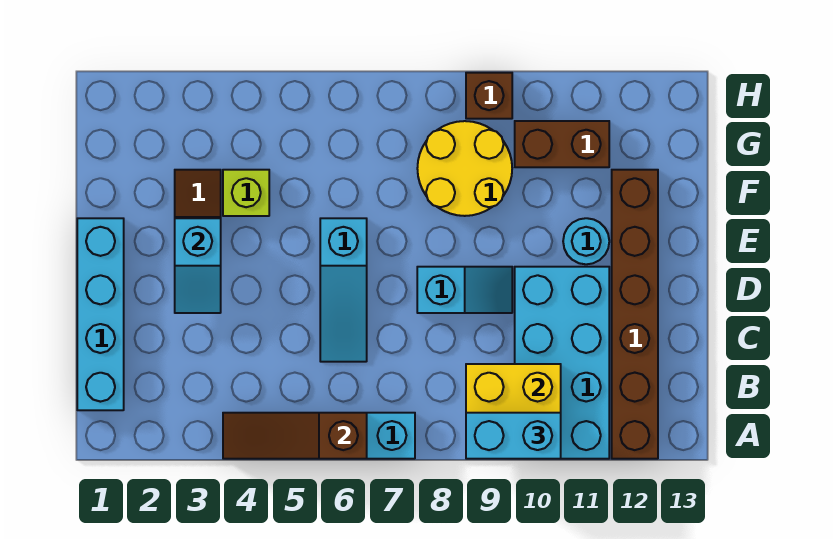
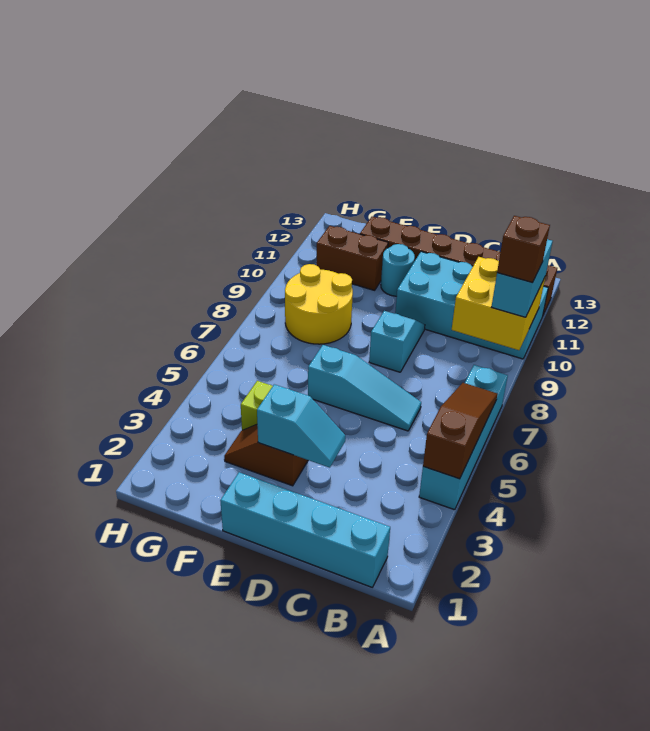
brown slope A4:A6 level 2 top 6 -> brown slope A4:A6 level 2 top 4
brown brick G10:G11 level 1 -> brown brick F11:G11 level 1
brown brick H9 level 1 -> brown brick A9 level 4

